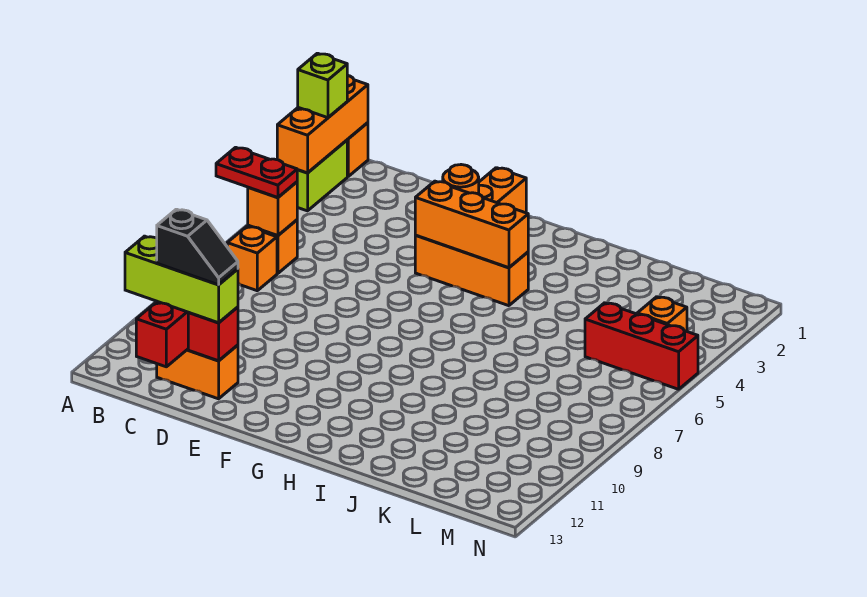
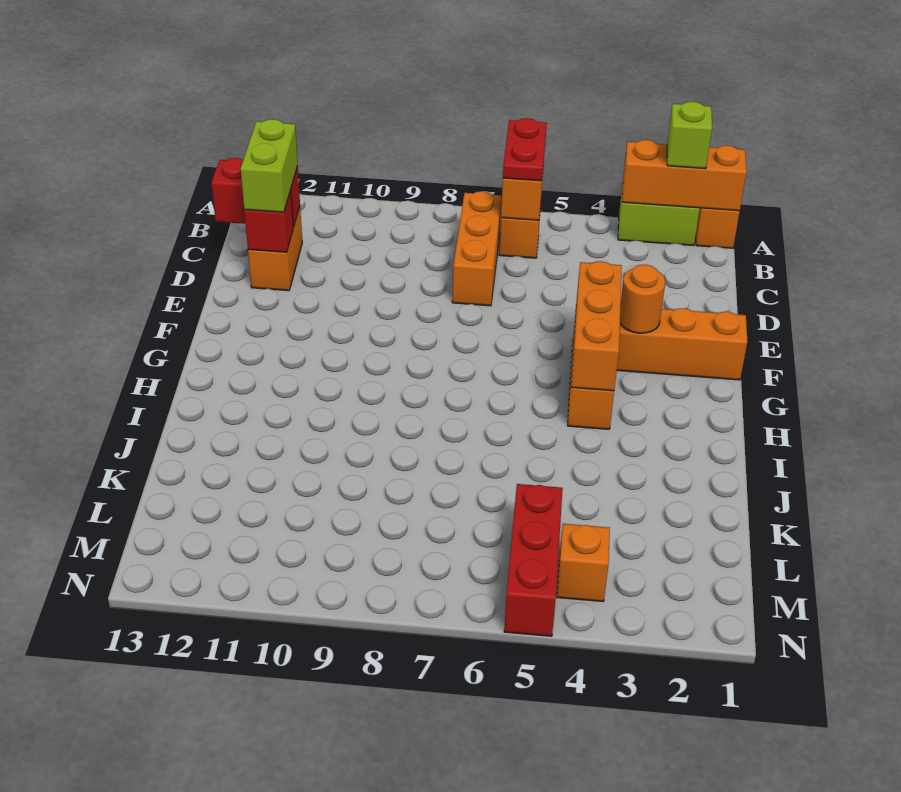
orange brick B7 level 1 -> orange brick B7:D7 level 1
lime brick B12:D12 level 3 -> lime brick C12:D12 level 3
black slope C12:D12 level 4 top C -> none

